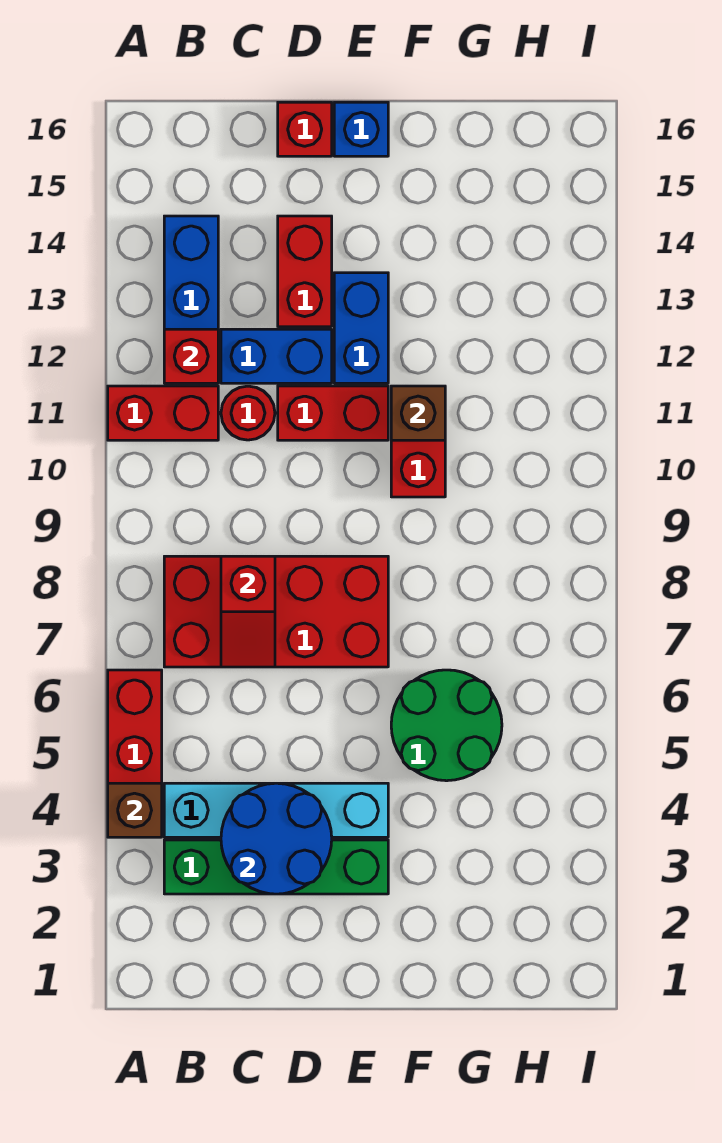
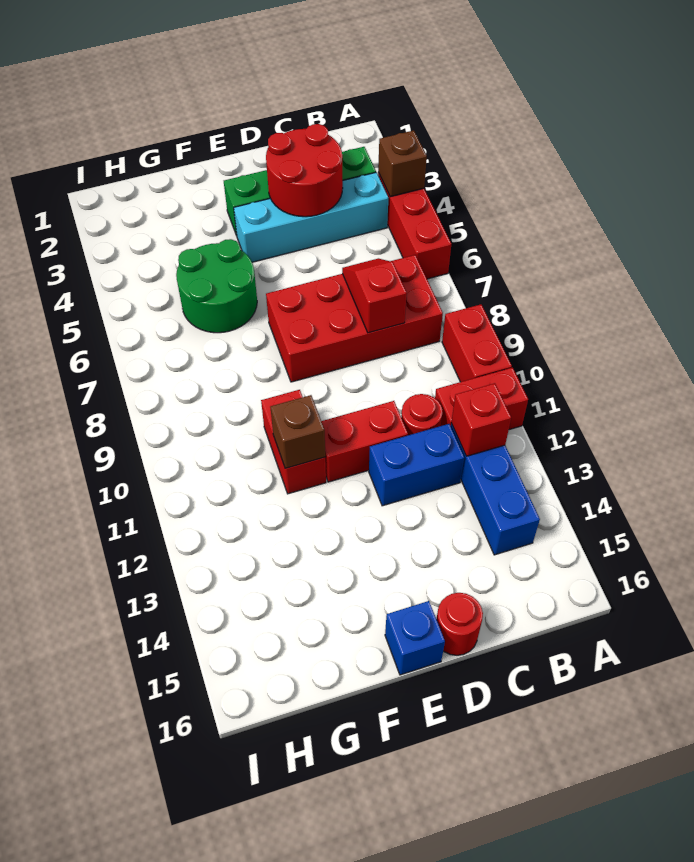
blue round brick C3:D4 level 2 -> red round brick C3:D4 level 2
red brick D13:D14 level 1 -> red brick A9:A10 level 1
red brick D16 level 1 -> red round brick D16 level 1
blue brick E12:E13 level 1 -> none

